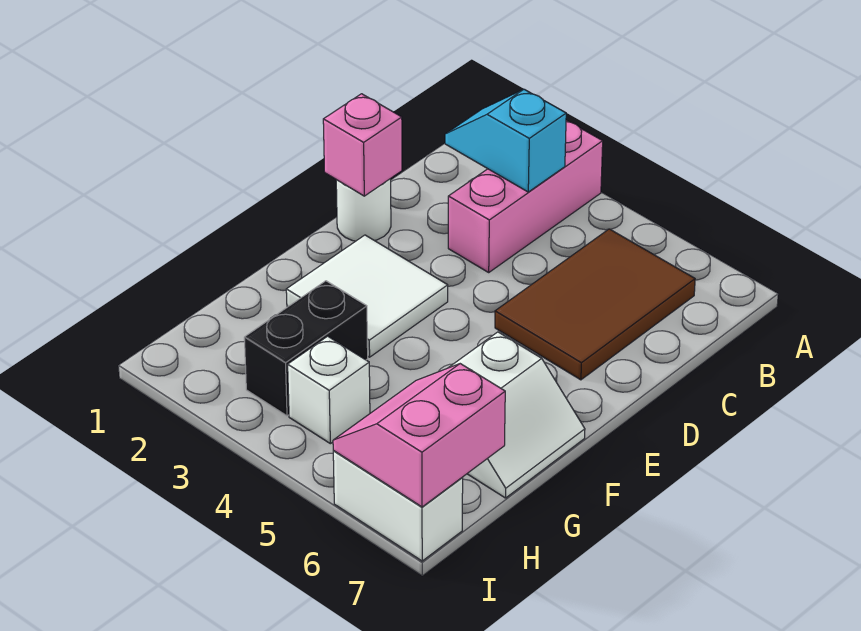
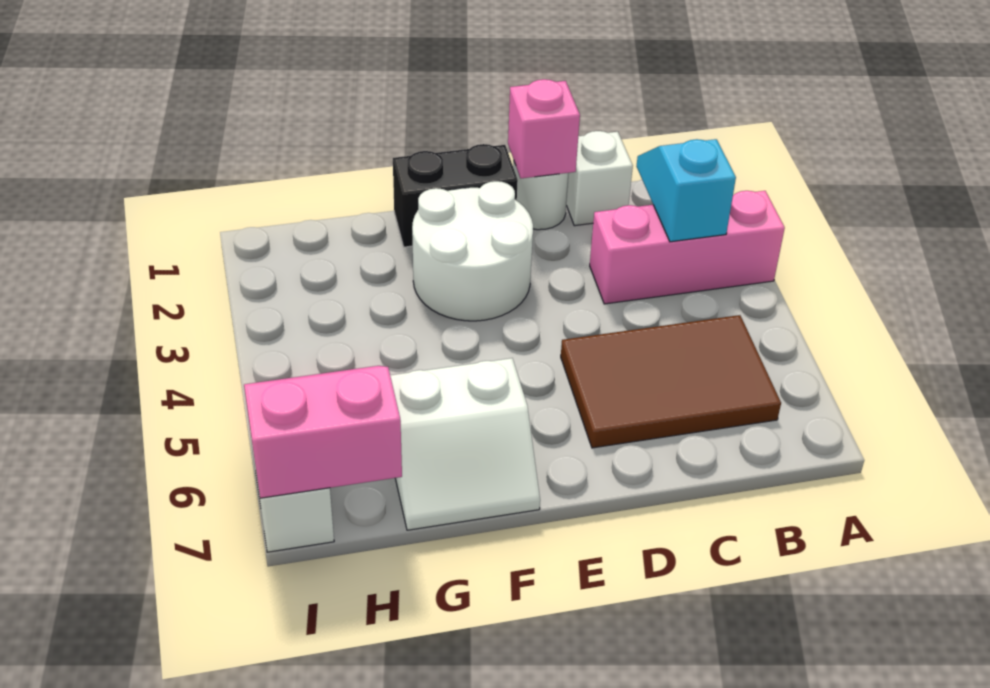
white tile E2:F3 level 1 -> white round brick E2:F3 level 1
black brick G3:H3 level 1 -> black brick E1:F1 level 1
white brick H4 level 1 -> white brick C1 level 1

